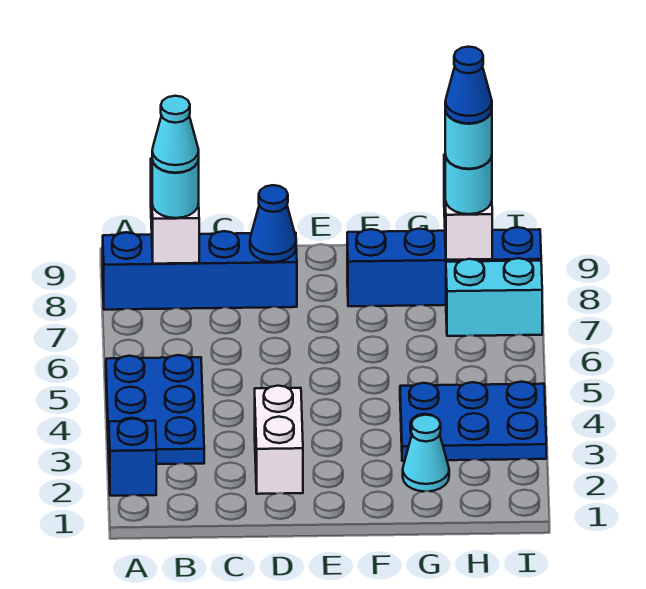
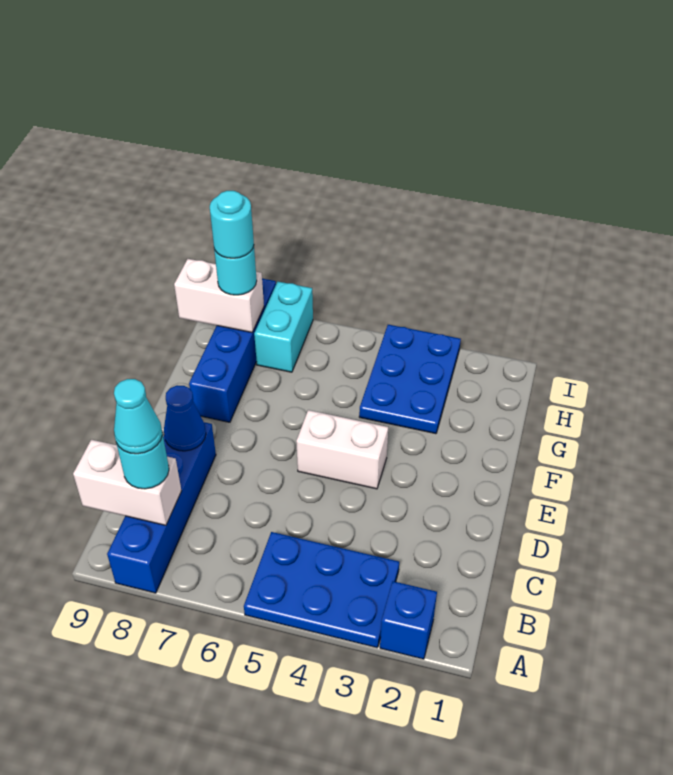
white brick D2:D3 level 1 -> white brick E4:E5 level 1
cyan cone G2 level 1 -> none
blue cone H8 level 5 -> none

